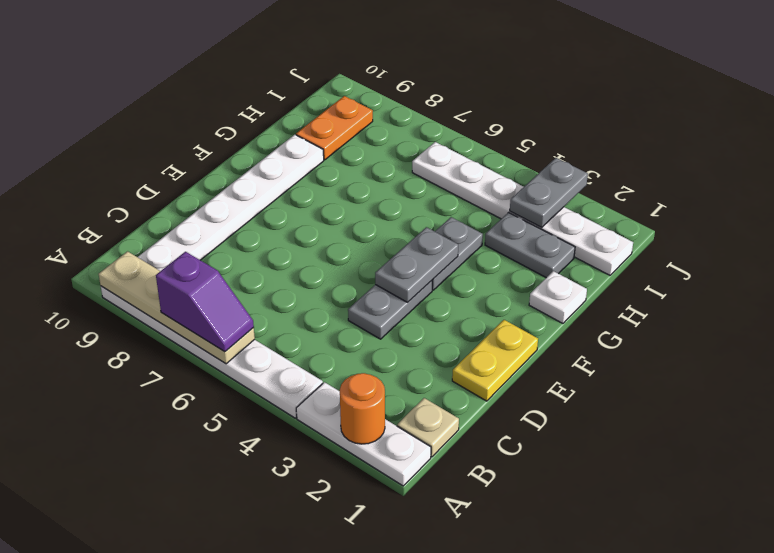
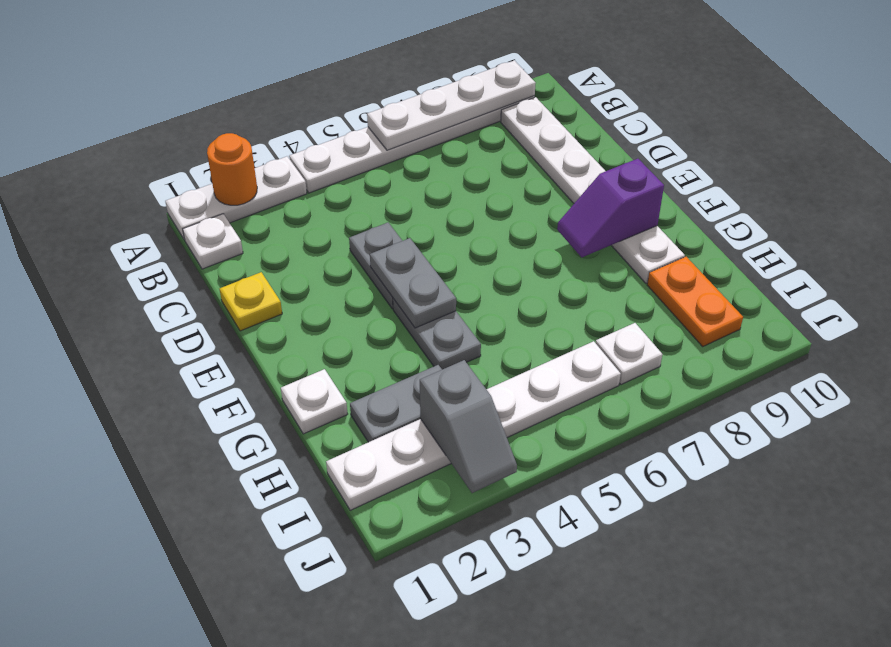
tan plate A6:A9 level 2 -> white plate A6:A9 level 2
purple slope A6:A7 level 3 top 7 -> purple slope F8:F9 level 2 top 9
tan plate B1 level 1 -> white plate B1 level 1
yellow plate D1:E1 level 1 -> yellow plate D1 level 1
grey plate I3:J3 level 2 -> grey slope I3:J3 level 2 top I
none -> white plate I7 level 1

